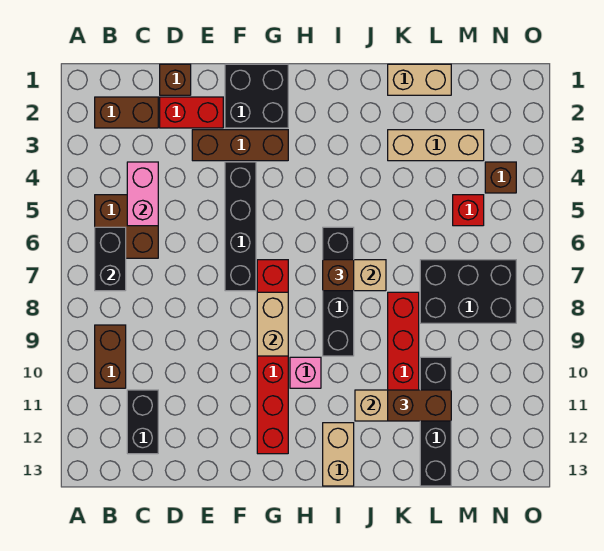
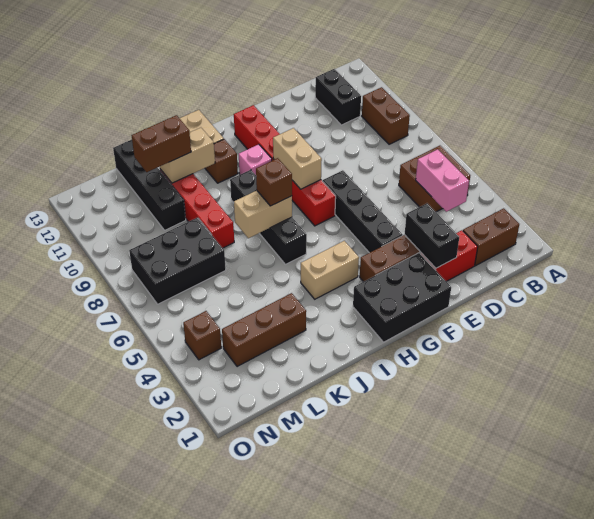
black brick B6:B7 level 2 -> black brick E2:E3 level 2
brown brick D1 level 1 -> brown brick I11 level 1
black brick F1:G2 level 1 -> black brick F1:H2 level 1
tan brick K1:L1 level 1 -> tan brick H4:I4 level 1
tan brick K3:M3 level 1 -> brown brick K3:M3 level 1
red brick M5 level 1 -> none

